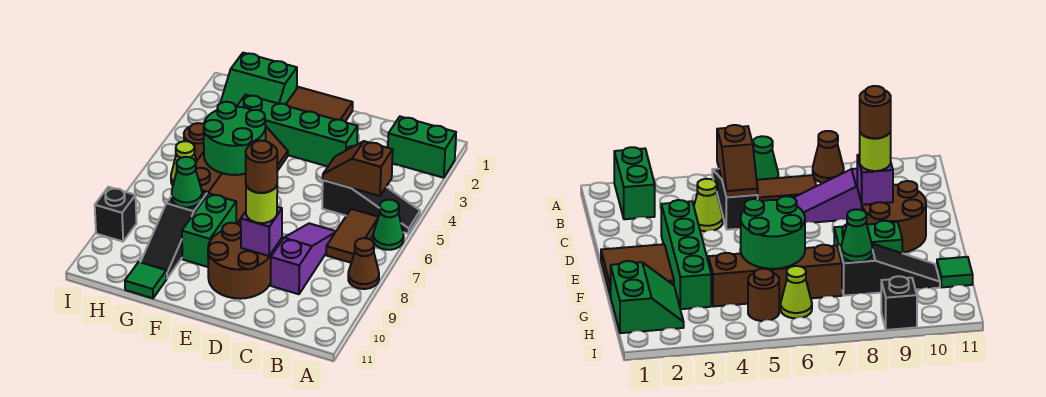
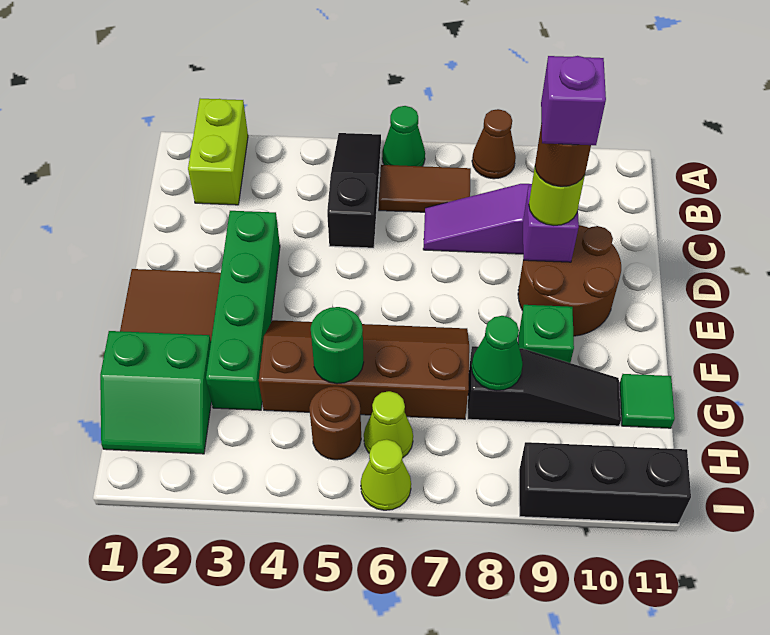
green brick A2:B2 level 1 -> lime brick A2:B2 level 1
brown slope B5:C5 level 2 top B -> none
lime cone C4 level 1 -> lime cone I6 level 1
none -> purple brick D9 level 5
green round brick F5:G6 level 2 -> green round brick G5 level 2
green brick F8:F9 level 1 -> green brick F9 level 1
green slope G1:H2 level 1 top 1 -> green slope G1:H2 level 1 top G
black brick I9 level 1 -> black brick I9:I11 level 1

